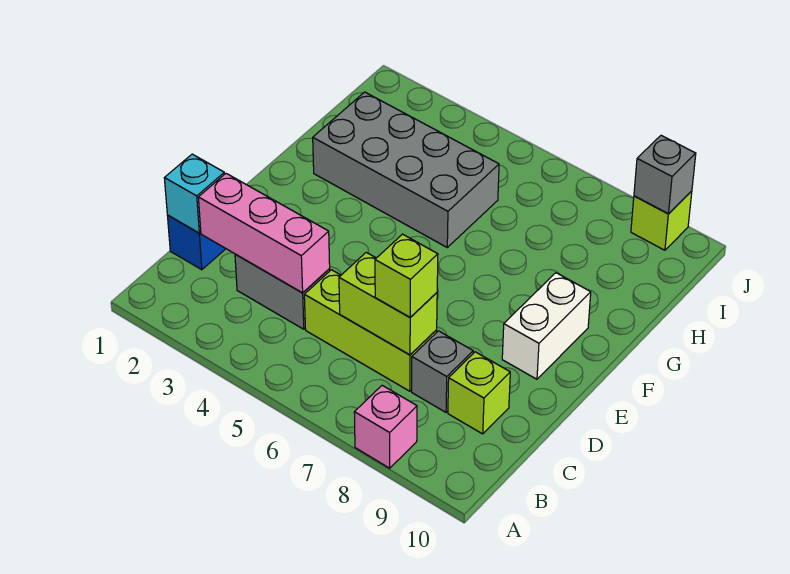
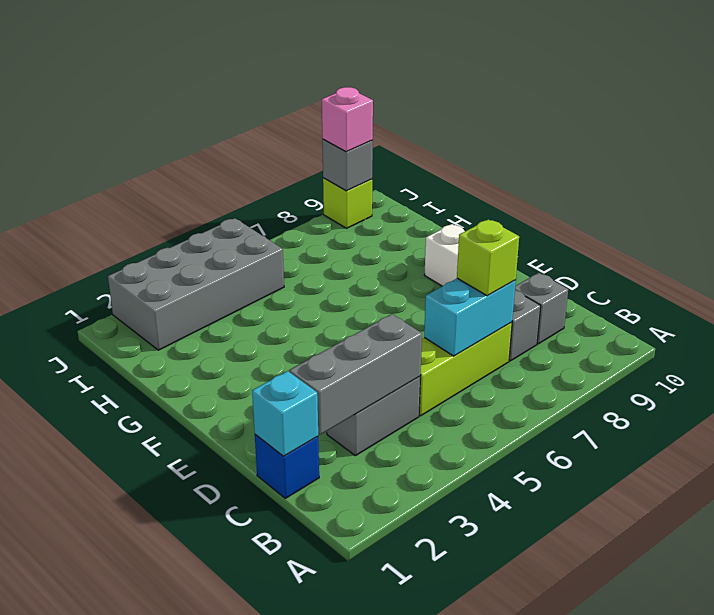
pink brick A8 level 1 -> pink brick J9 level 3
pink brick C2:C4 level 2 -> grey brick C2:C4 level 2
lime brick C6:C7 level 2 -> cyan brick C6:C7 level 2
lime brick C9 level 1 -> grey brick C9 level 1
grey brick G2:H5 level 1 -> grey brick I2:J5 level 1

